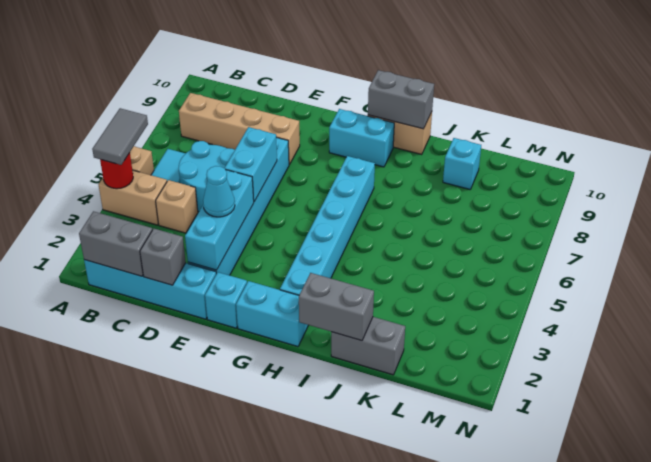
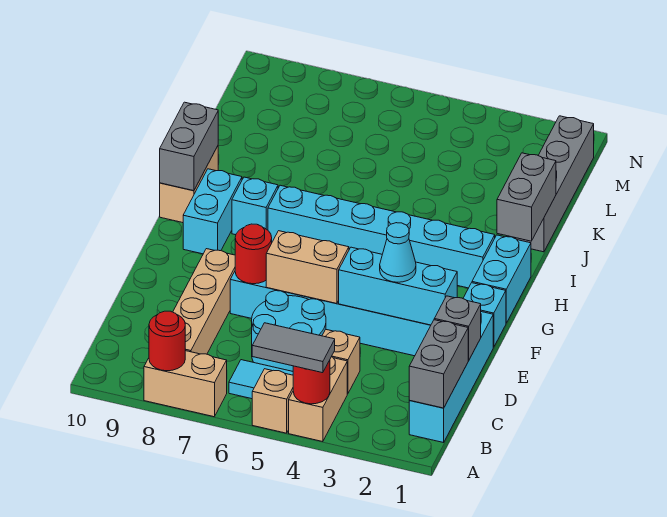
none -> tan brick A7:A8 level 1
none -> red round brick A8 level 2
cyan brick E5:E6 level 2 -> tan brick E5:E6 level 2
none -> red round brick E7 level 2
grey brick J1:K1 level 1 -> grey brick J1:M1 level 1
cyan brick K9 level 1 -> cyan brick H8 level 1

